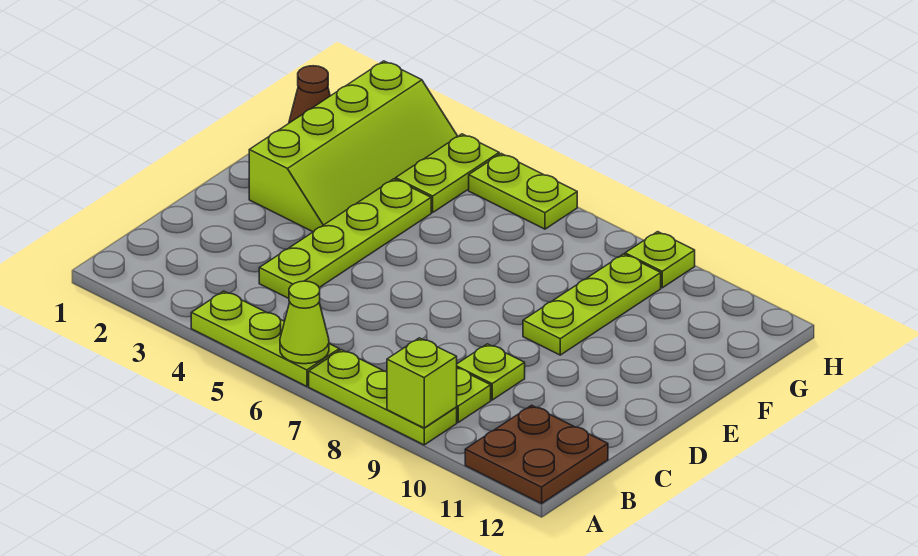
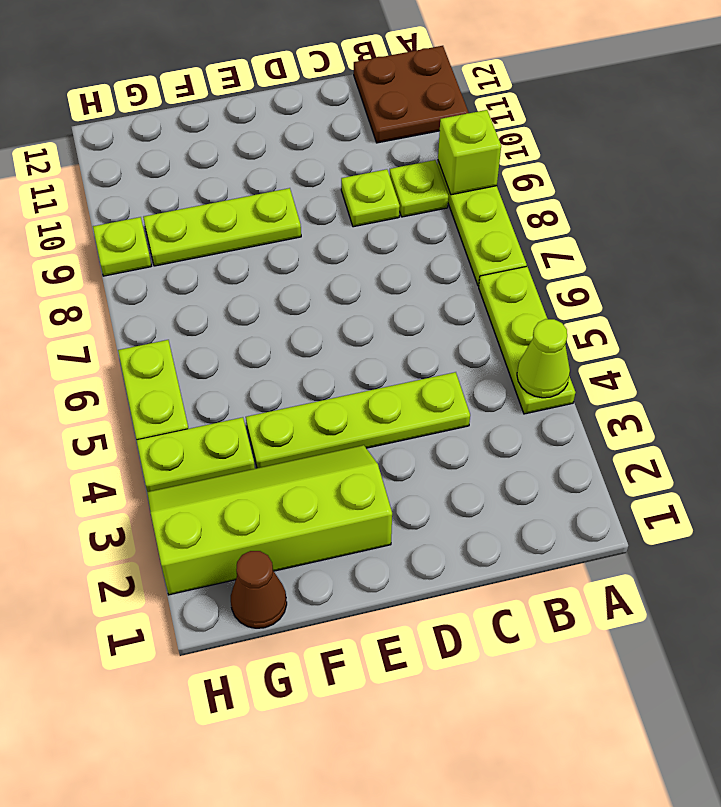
lime cone A6 level 2 -> lime cone A4 level 2

